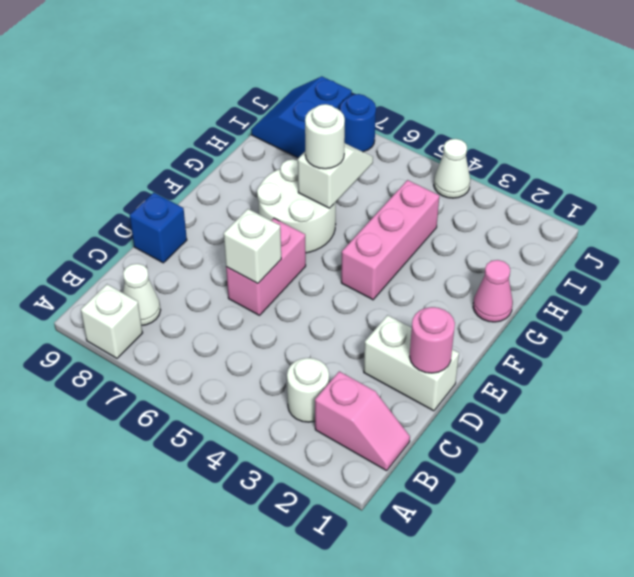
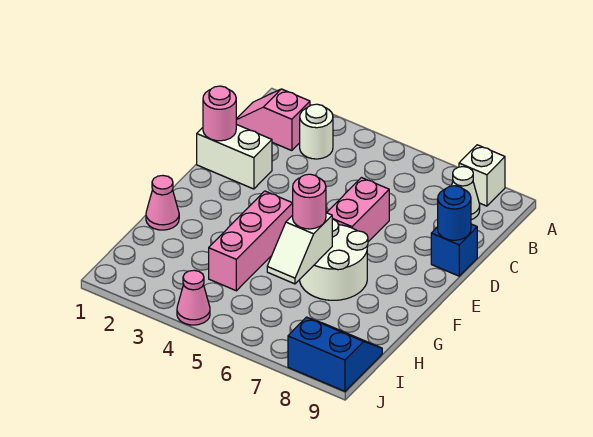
white brick D6 level 2 -> none
white round brick G6 level 3 -> pink round brick G6 level 3
blue slope I8:J9 level 1 top 8 -> blue slope I8:J9 level 1 top J
white cone J4 level 1 -> pink cone J4 level 1
blue round brick J7 level 1 -> blue round brick D9 level 2

